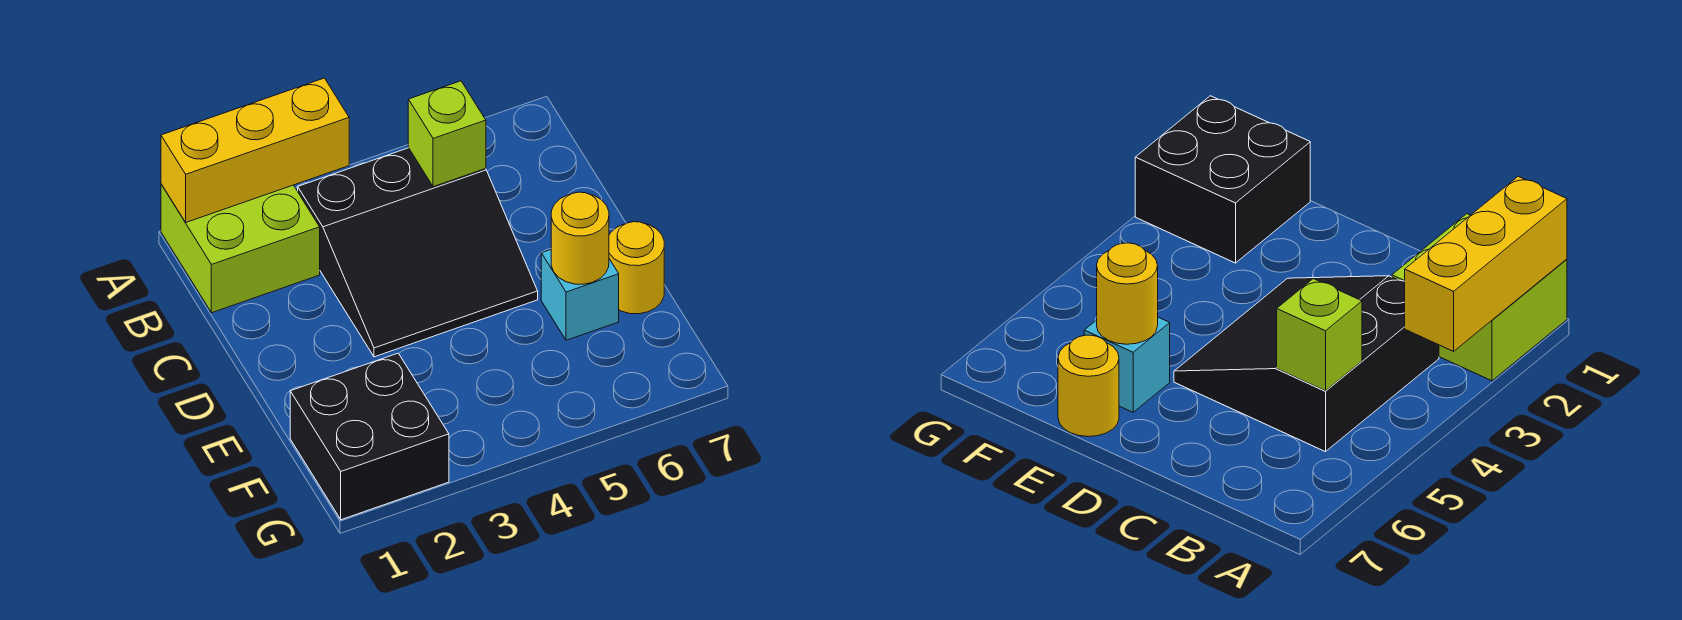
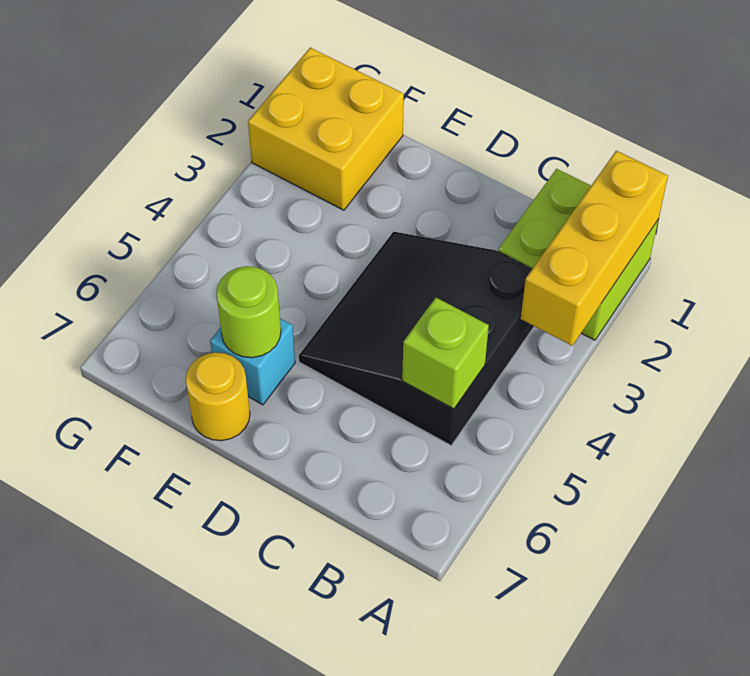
yellow round brick E6 level 2 -> lime round brick E6 level 2
black brick F1:G2 level 1 -> yellow brick F1:G2 level 1

